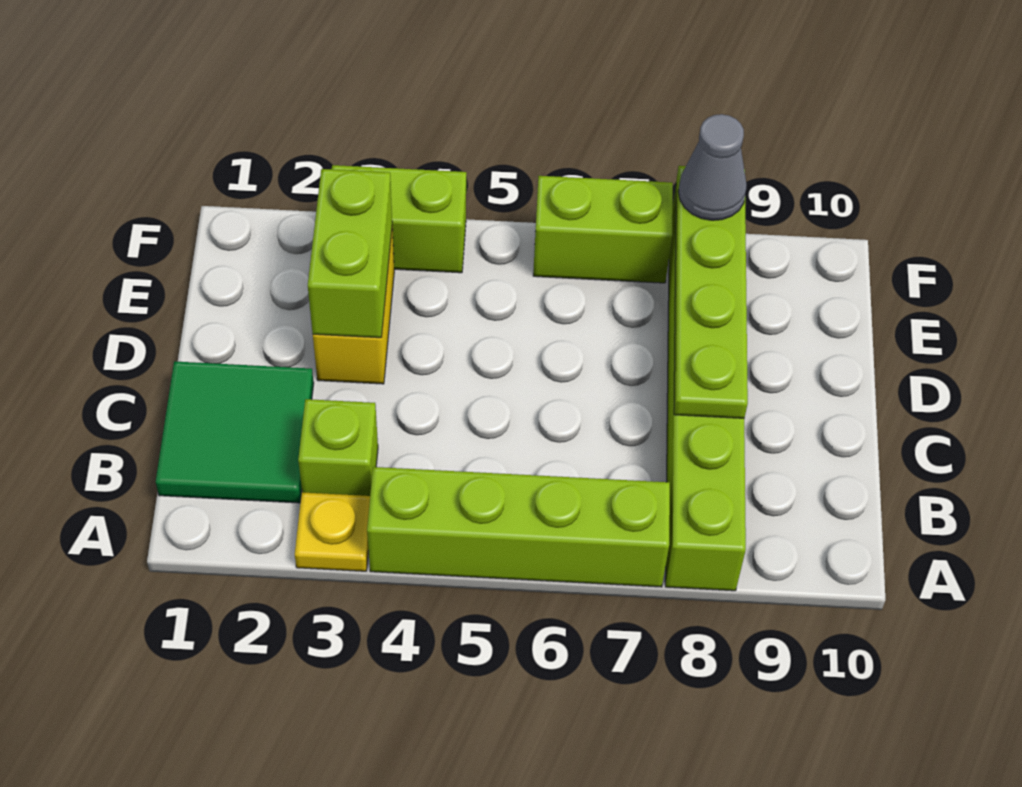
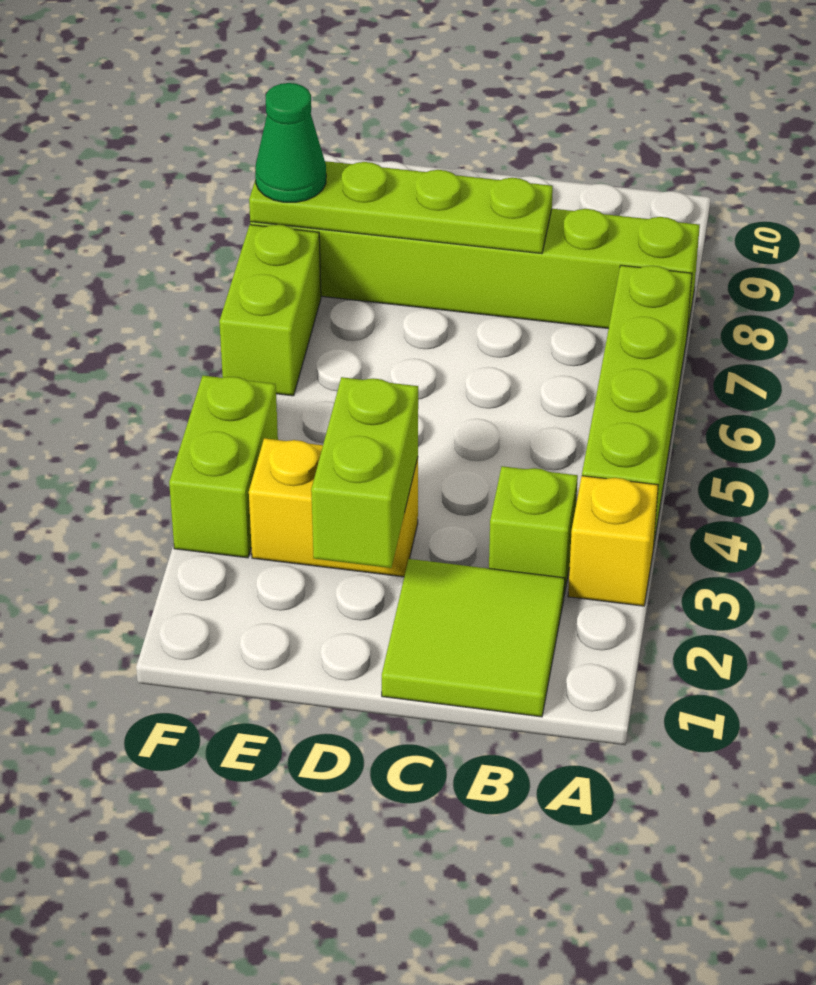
yellow plate A3 level 1 -> yellow brick A3 level 1
green tile B1:C2 level 1 -> lime tile B1:C2 level 1
lime brick D3:E3 level 2 -> lime brick D2:D3 level 2
grey cone F8 level 3 -> green cone F8 level 3

